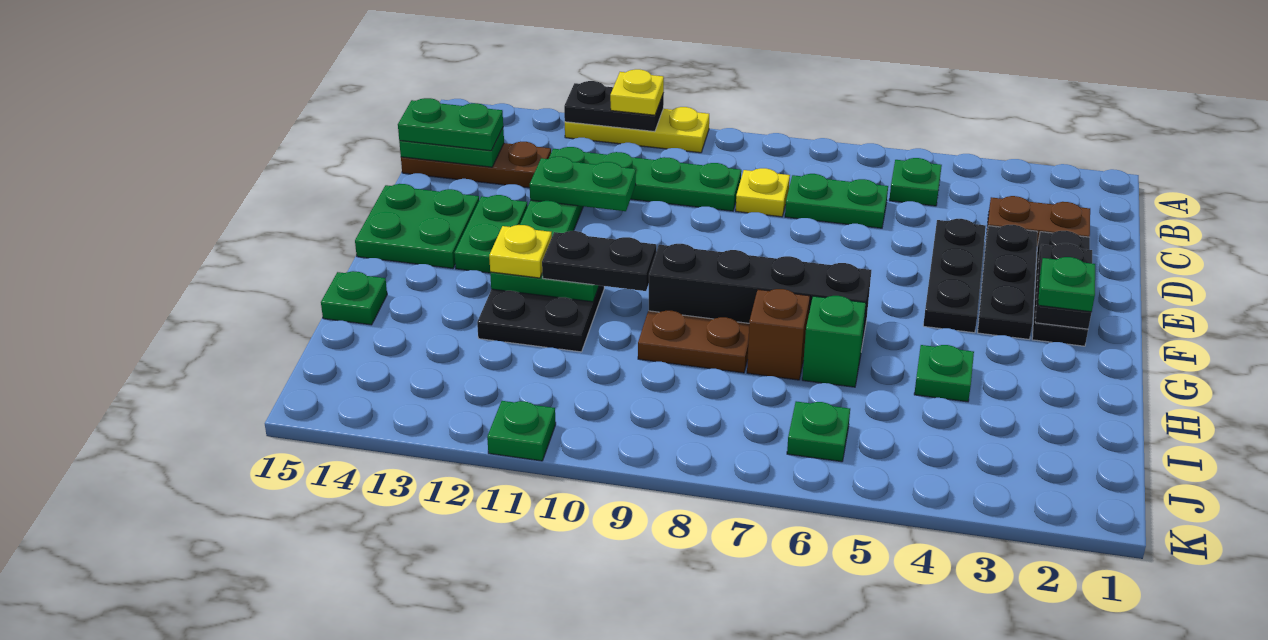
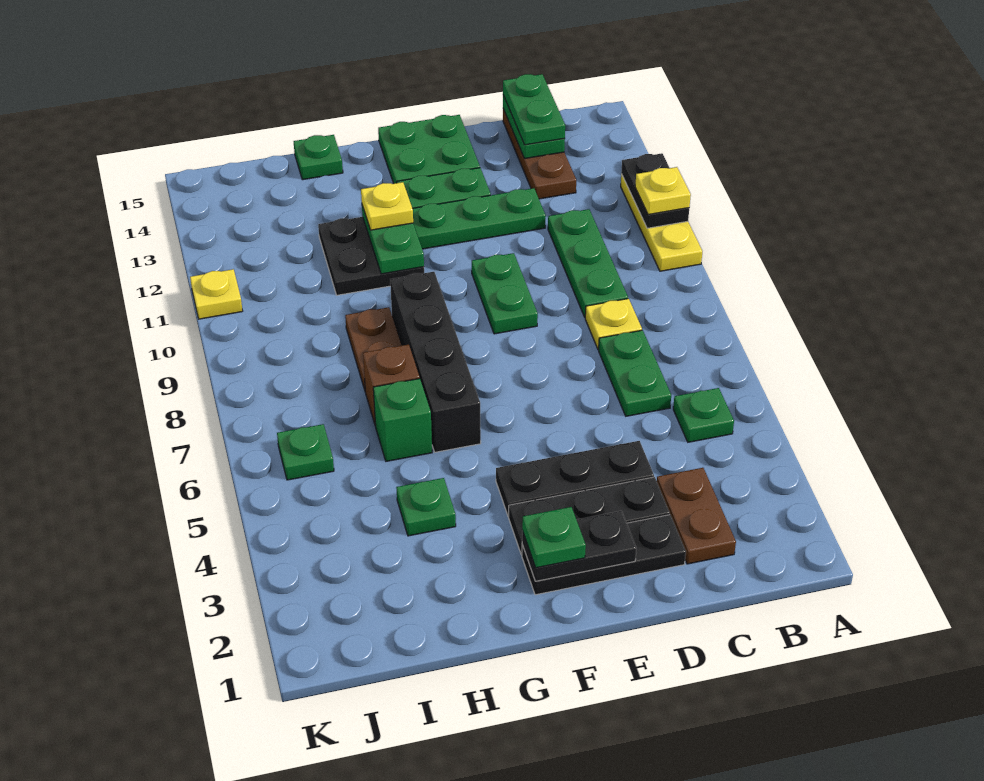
green plate C9:C12 level 1 -> green plate C9:C11 level 1
green plate D11:D12 level 2 -> green plate E9:E10 level 1
black plate G10:G11 level 3 -> none
green plate K11 level 1 -> yellow plate K11 level 1

